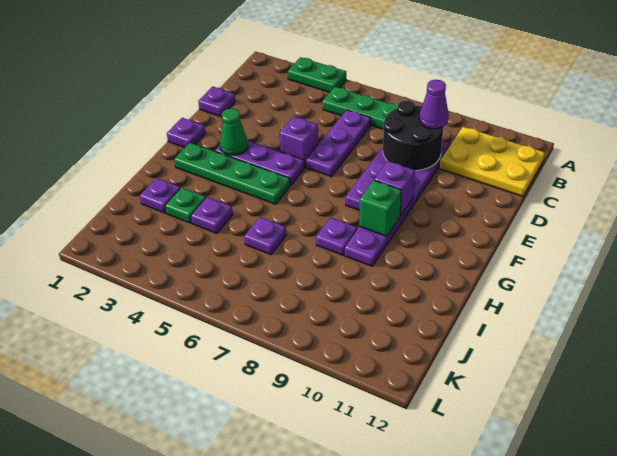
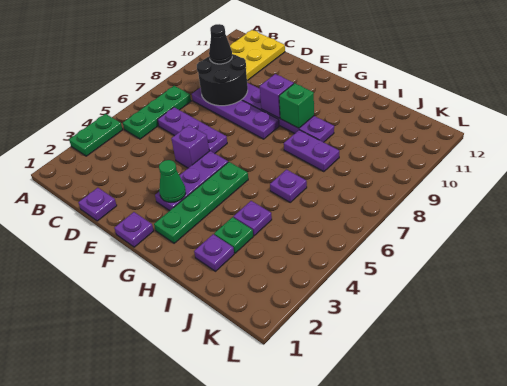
purple cone C9 level 3 -> black cone C9 level 3
purple plate H8 level 1 -> purple plate H8:I8 level 1

